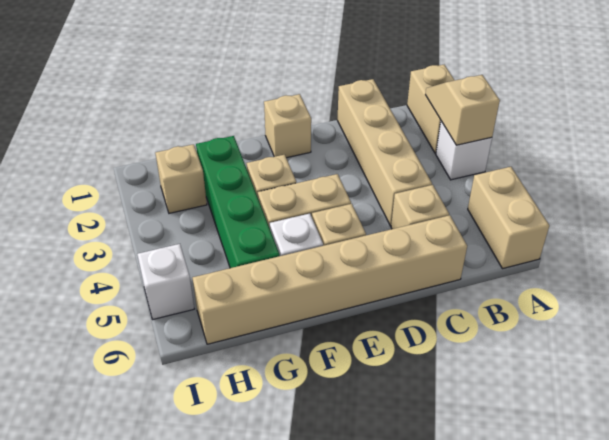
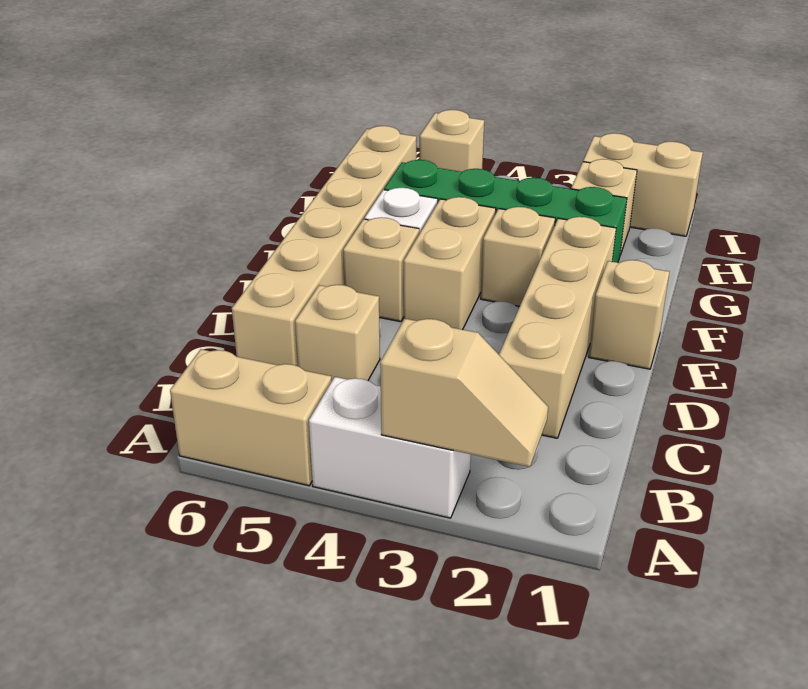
tan brick A1:A2 level 1 -> tan brick I1:I2 level 1
white brick A3 level 1 -> white brick A3:A4 level 1
tan brick C1:C4 level 1 -> tan brick C2:F2 level 1
white brick I5 level 1 -> tan brick I5 level 1

